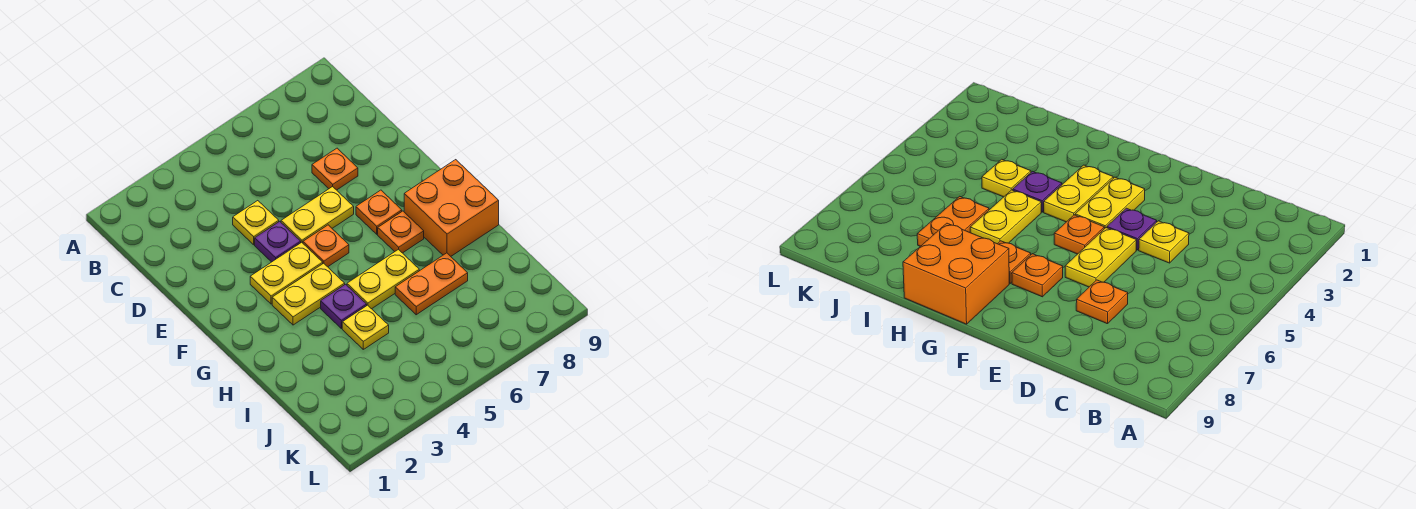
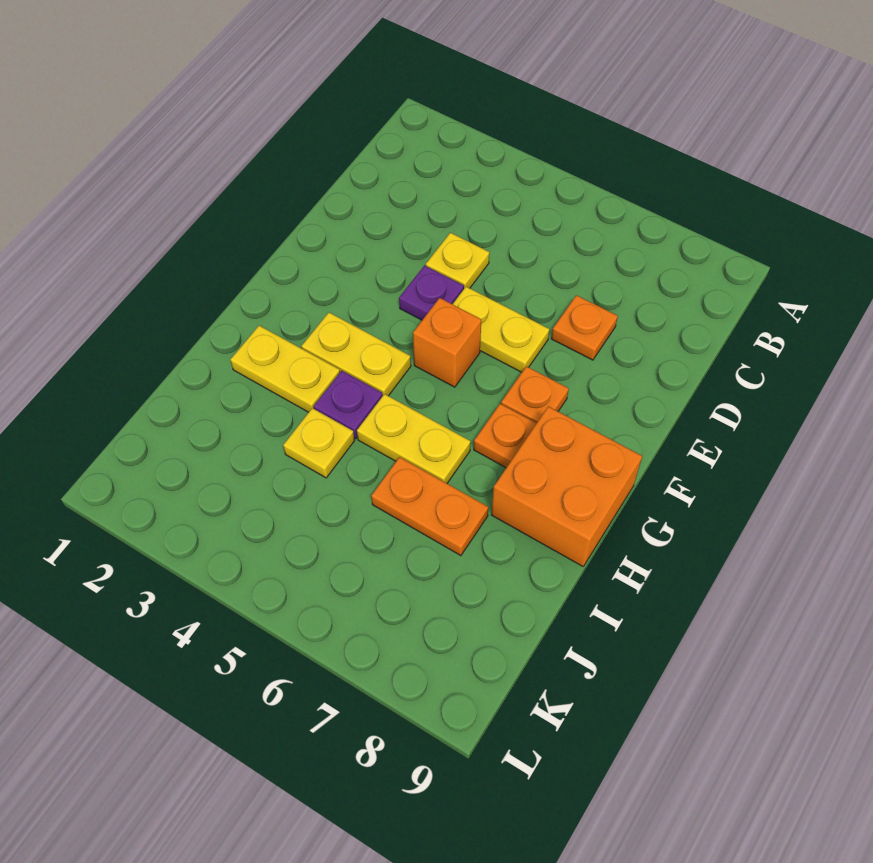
yellow plate F3:F4 level 1 -> yellow plate H2:H3 level 1
orange plate F5 level 1 -> orange brick F5 level 1

